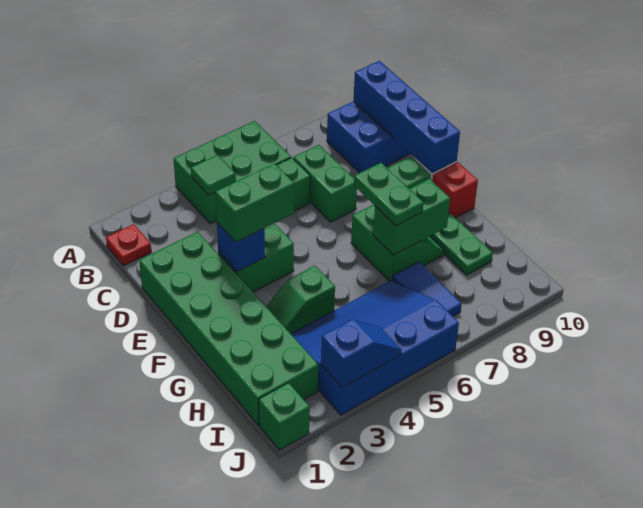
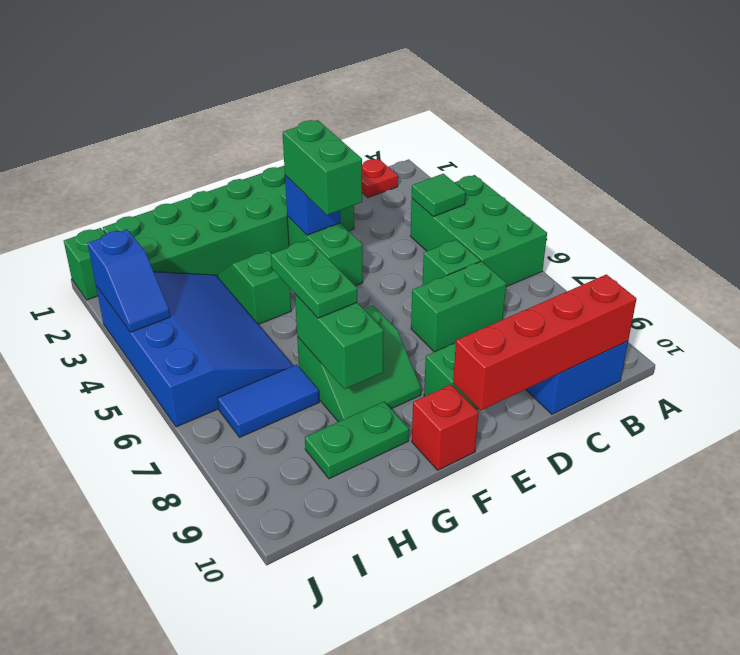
blue brick B10:E10 level 2 -> red brick B10:E10 level 2
green plate F7:G7 level 3 -> green plate G6:G7 level 3

